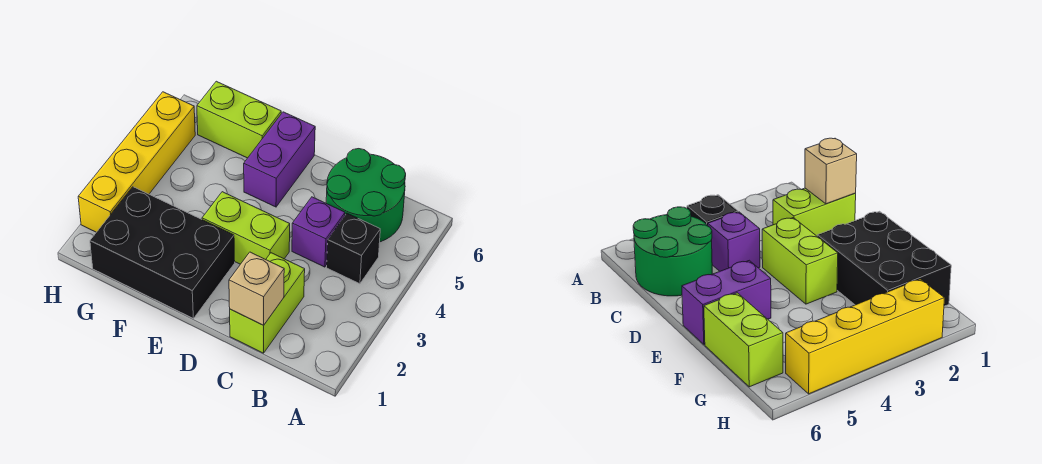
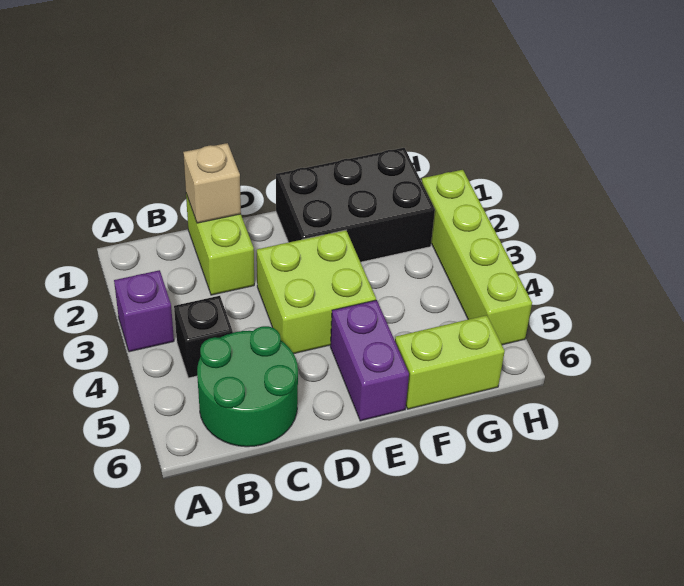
purple brick C4 level 1 -> purple brick A3 level 1
lime brick D3:E3 level 1 -> lime brick D3:E4 level 1
yellow brick H2:H5 level 1 -> lime brick H2:H5 level 1

